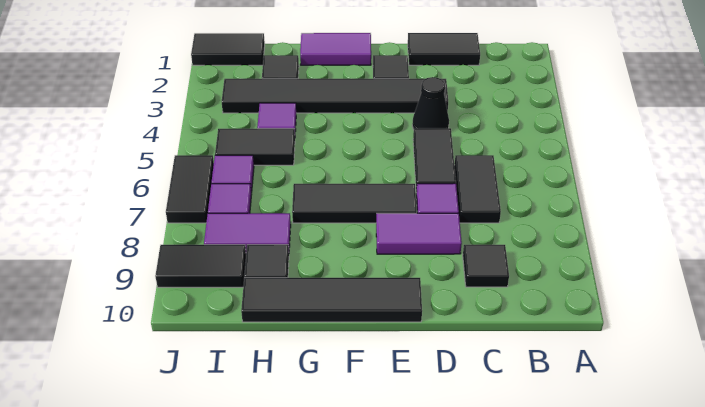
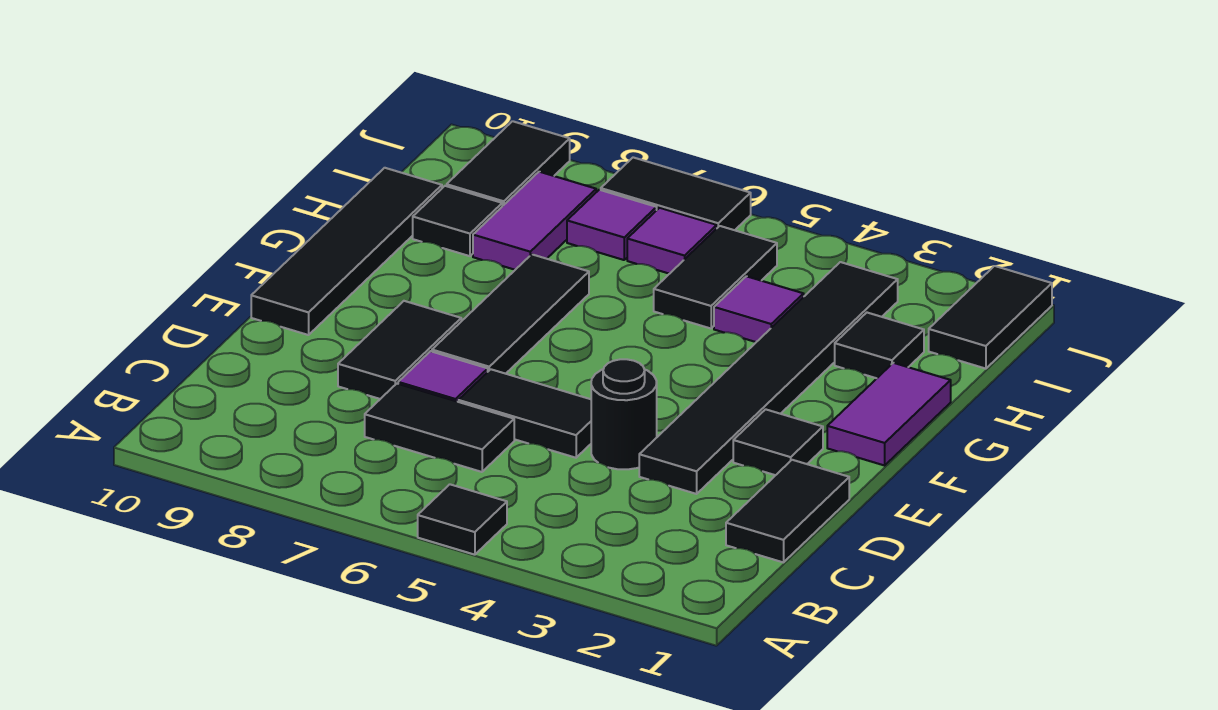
black tile C9 level 1 -> black tile A5 level 1
black cone D4 level 1 -> black round brick D4 level 1
purple tile D8:E8 level 1 -> black tile D8:E8 level 1

